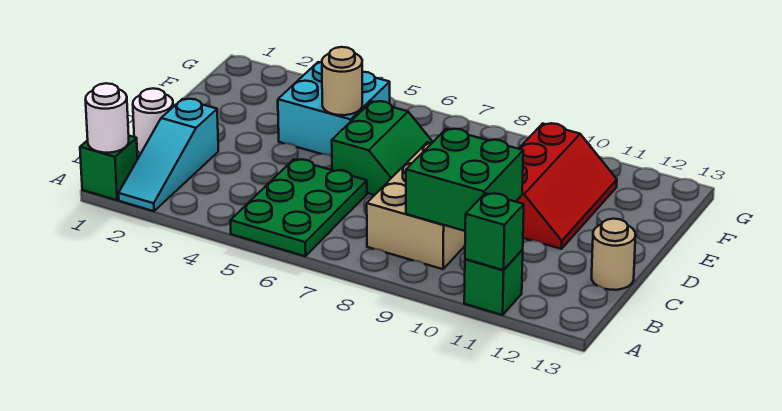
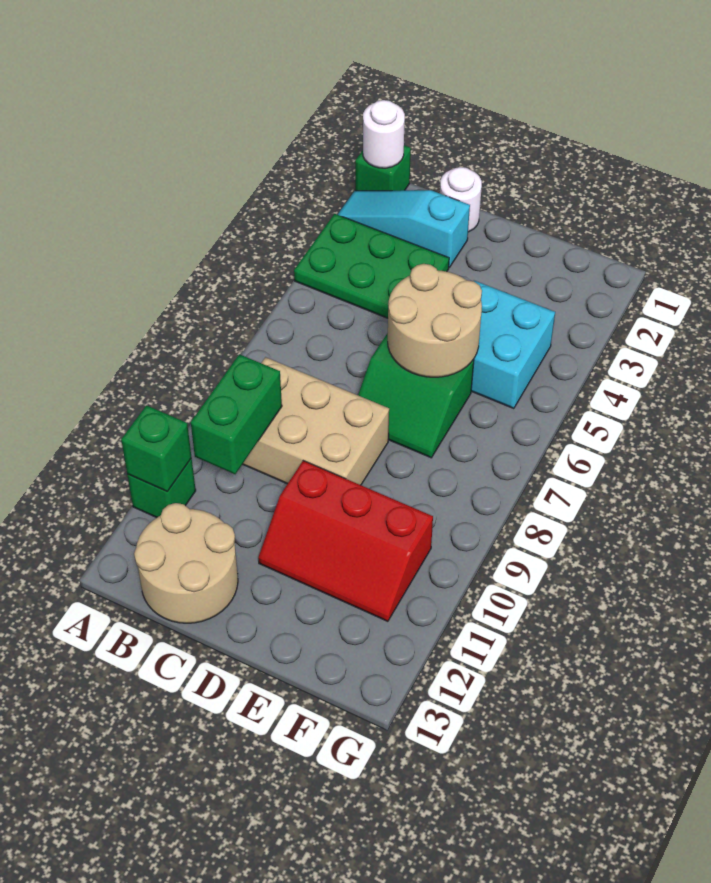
green plate A5:C6 level 1 -> green plate A3:C4 level 1
green brick B9:C10 level 2 -> green brick B9:B10 level 2
tan round brick C13 level 1 -> tan round brick B12:C13 level 1
tan round brick E5 level 2 -> tan round brick D5:E6 level 2

